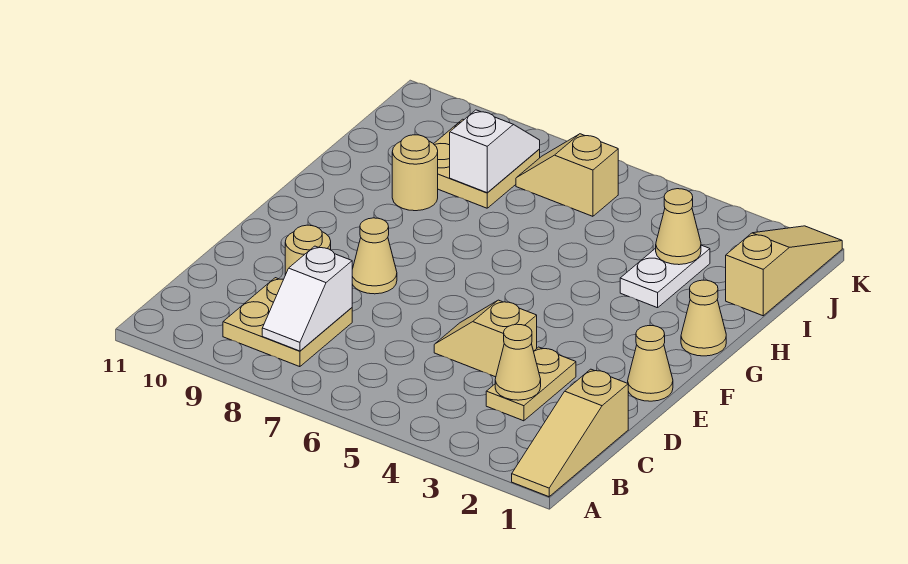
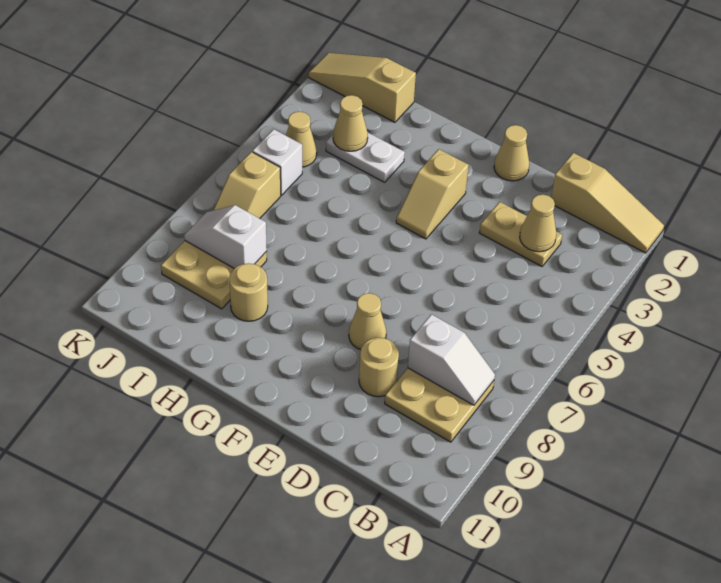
tan slope D4:D5 level 1 top 4 -> tan slope F3:F4 level 1 top 3
tan cone G1 level 1 -> tan cone J4 level 1
none -> white brick J5 level 1

